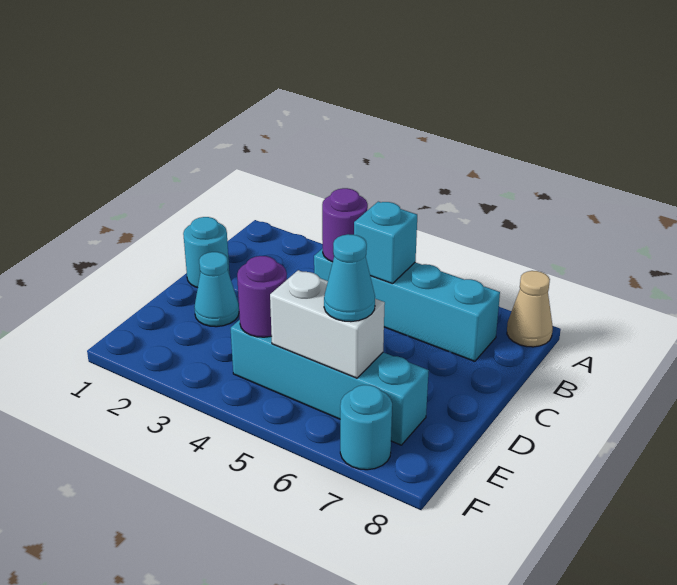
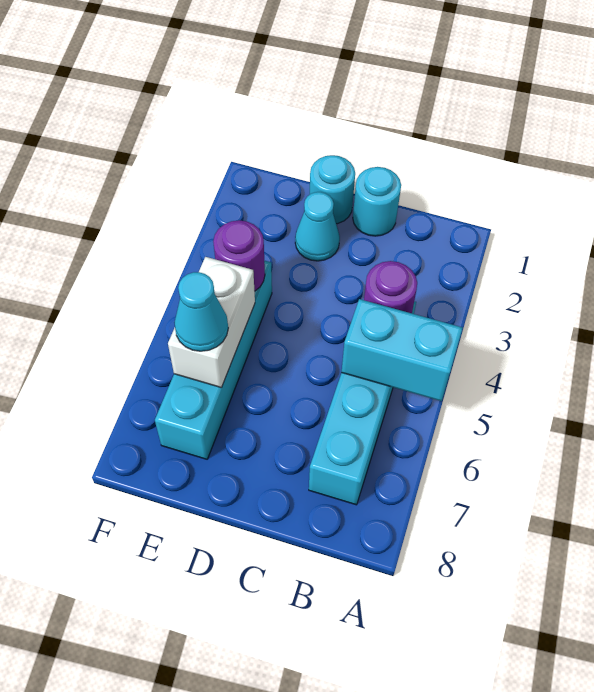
tan cone A8 level 1 -> none
cyan brick B5 level 2 -> cyan brick A5:B5 level 2
cyan round brick F7 level 1 -> cyan round brick D1 level 1

